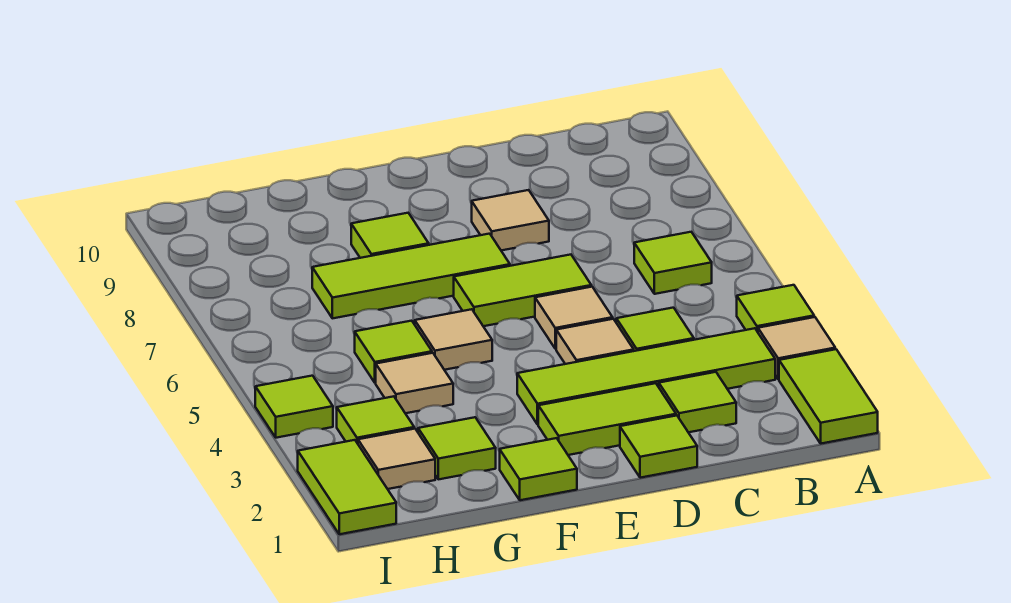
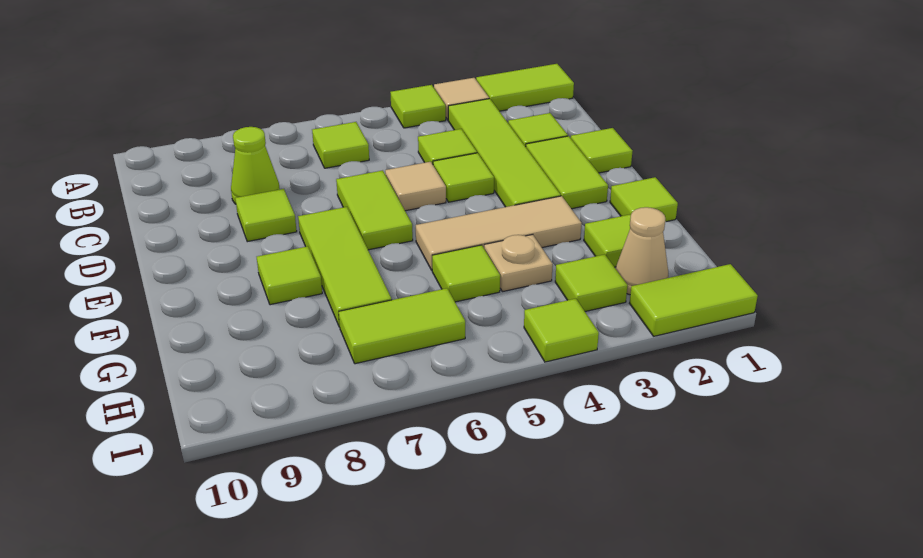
none -> lime cone C8 level 1
tan tile D4 level 1 -> lime tile D4 level 1
tan tile D8 level 1 -> lime tile D8 level 1
tan tile F5 level 1 -> tan tile F3:F5 level 1
tan tile G4 level 1 -> tan plate G4 level 1
tan tile H2 level 1 -> tan cone H2 level 1
none -> lime tile H6:H7 level 1

